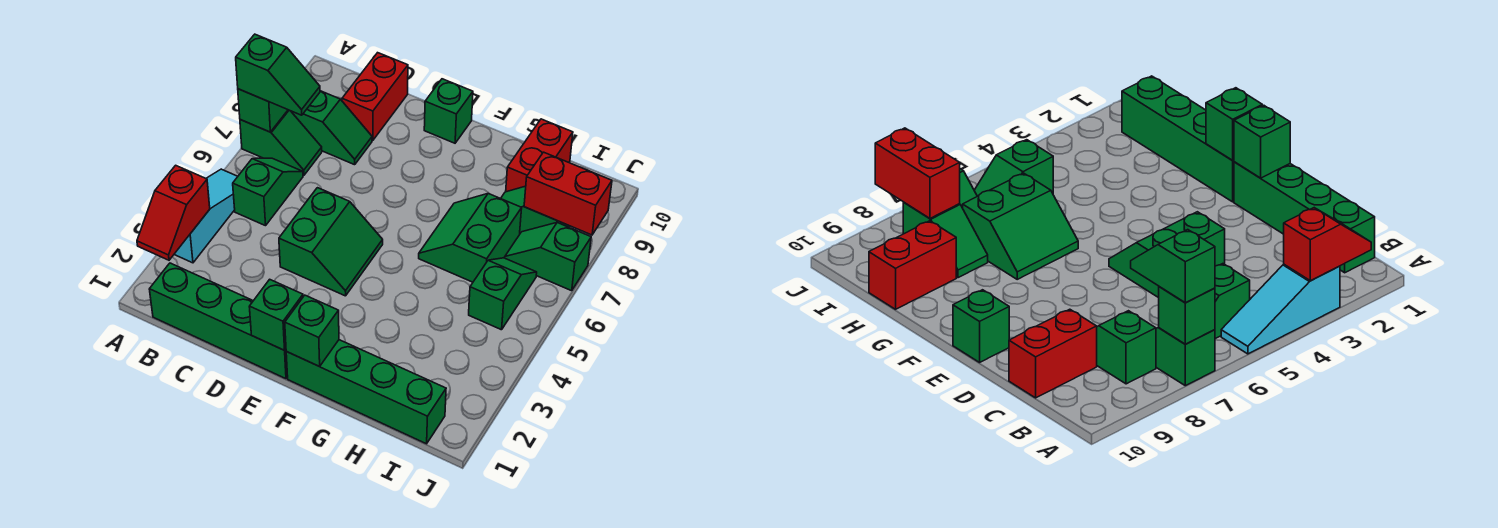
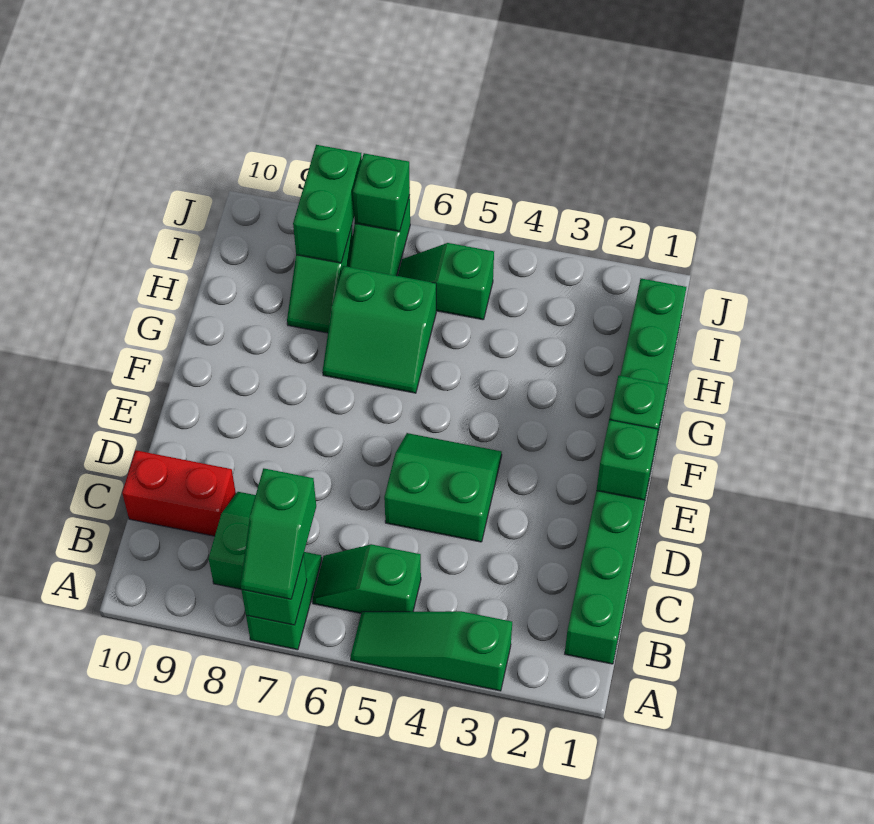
red slope A2:A3 level 2 top 3 -> none
cyan slope A3:A5 level 1 top 3 -> green slope A3:A5 level 1 top 3
green slope A7:B7 level 3 top A -> green slope A7:B7 level 3 top B
green brick E10 level 1 -> green brick J7 level 2
red brick H9:H10 level 1 -> none
red brick I8:J8 level 2 -> green brick I8:J8 level 2

